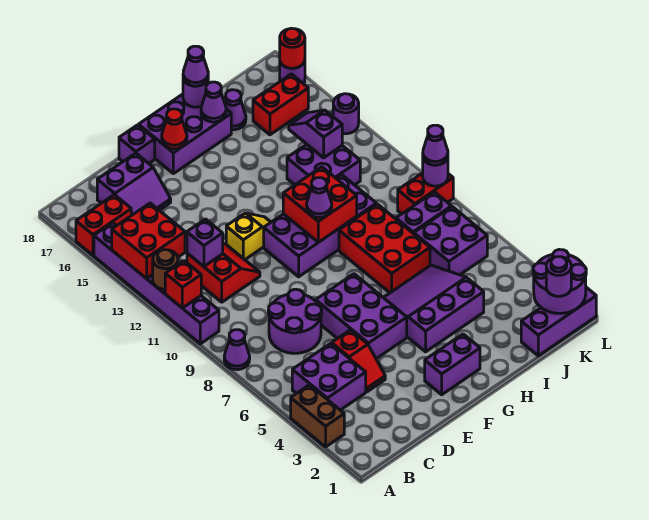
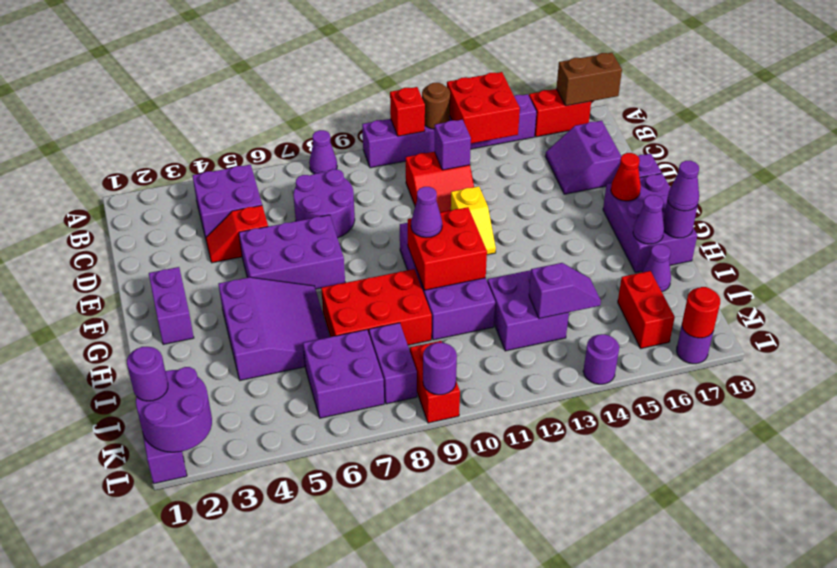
brown brick A3:A4 level 1 -> brown brick A17:A18 level 2
red brick A16:B16 level 1 -> red brick A16:A17 level 1
purple cone L9 level 3 -> none

